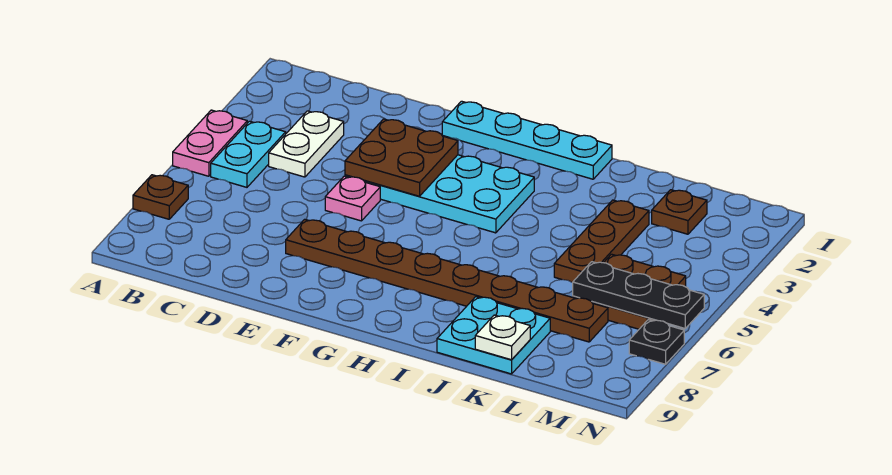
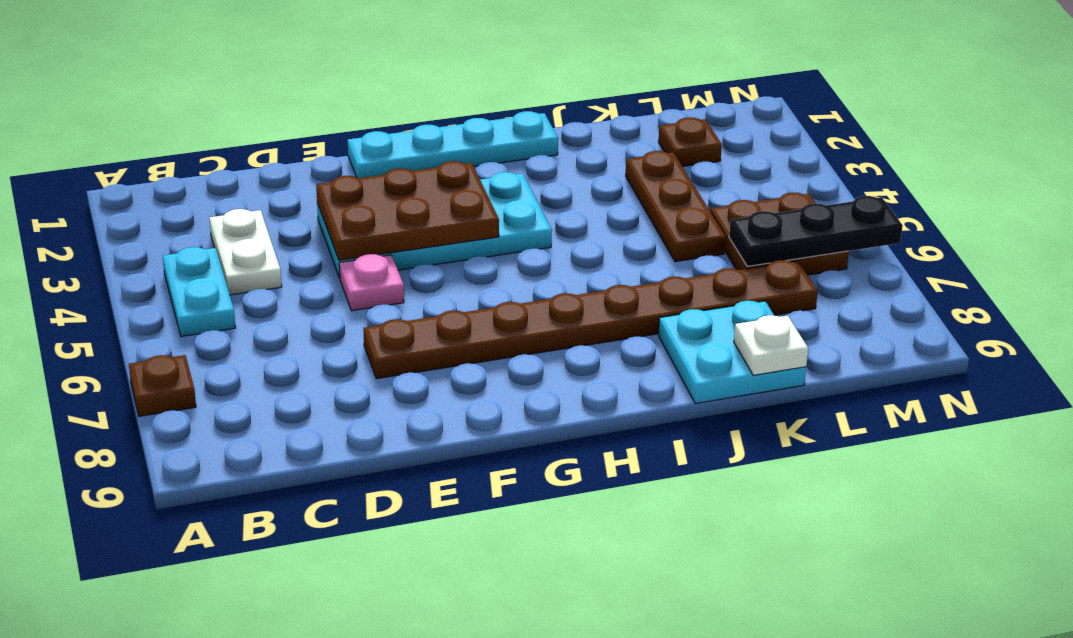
pink plate A4:A5 level 1 -> none
brown plate E3:F4 level 2 -> brown plate E3:G4 level 2
black plate N7 level 1 -> none

